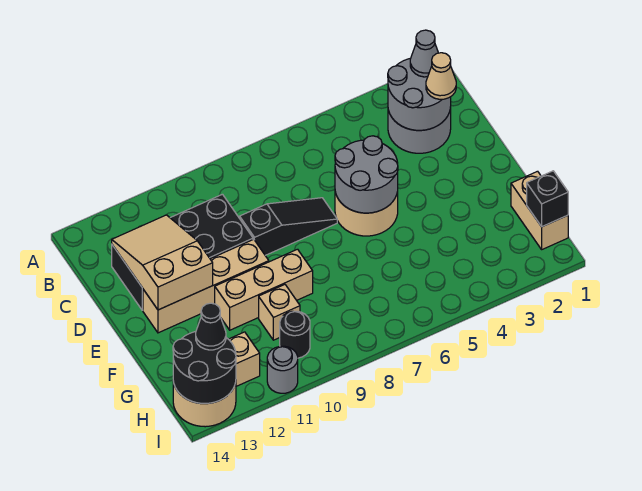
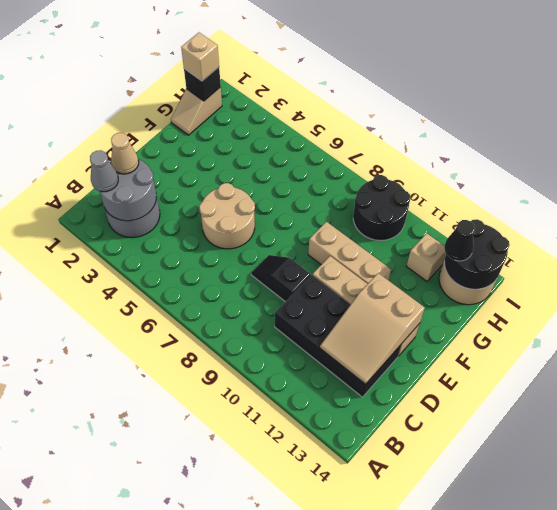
grey round brick D5:E6 level 2 -> none
black slope D7:D9 level 1 top 9 -> black slope D8:D9 level 1 top 9
tan brick G1:H1 level 1 -> tan slope G1:H1 level 1 top H
tan brick G10 level 1 -> tan brick H1 level 3
black round brick H10 level 1 -> black round brick H9:I10 level 1
grey round brick I11 level 1 -> none

